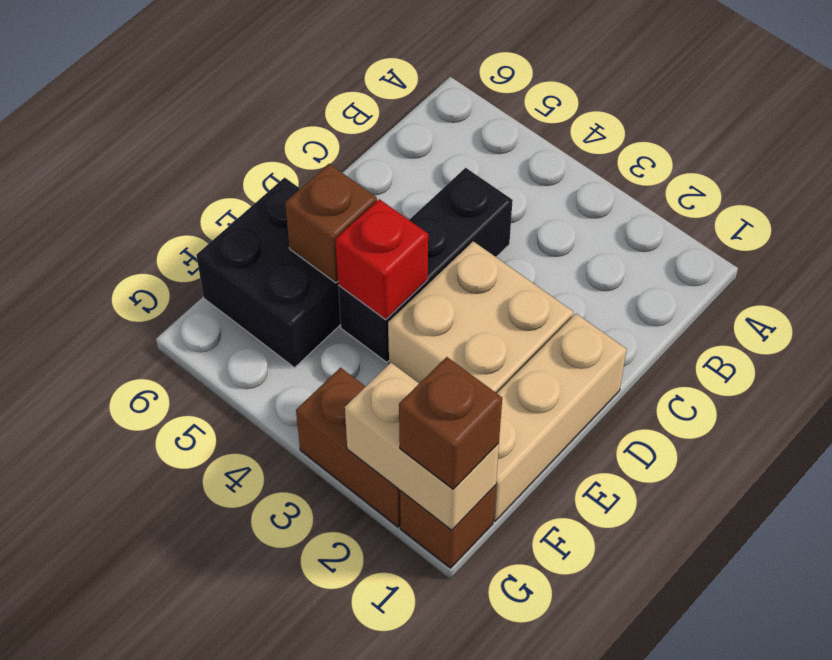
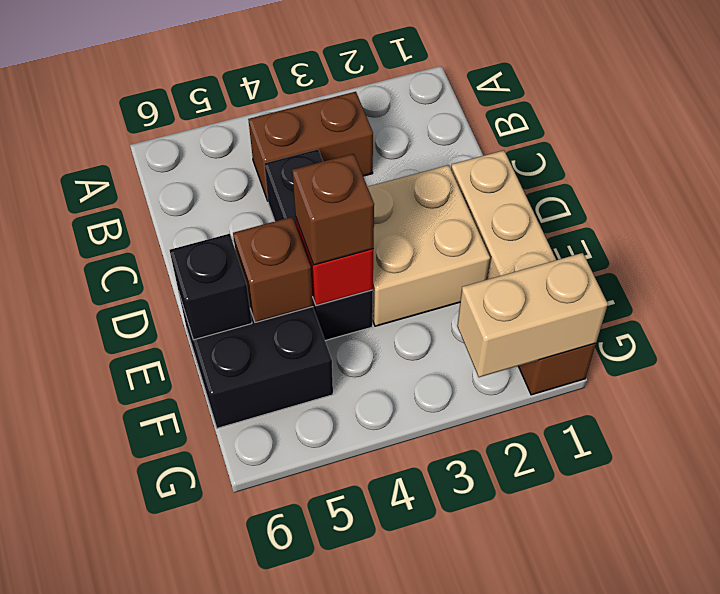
none -> black brick E6 level 2
brown brick G1 level 3 -> brown brick E4 level 3
brown brick G2:G3 level 1 -> brown brick B3:B4 level 1

